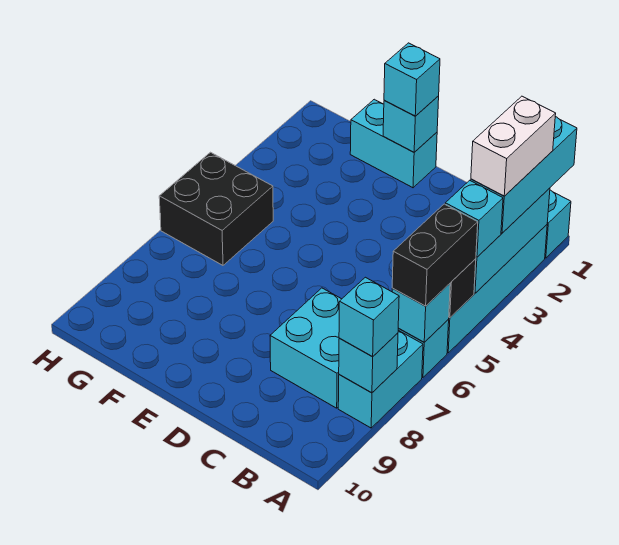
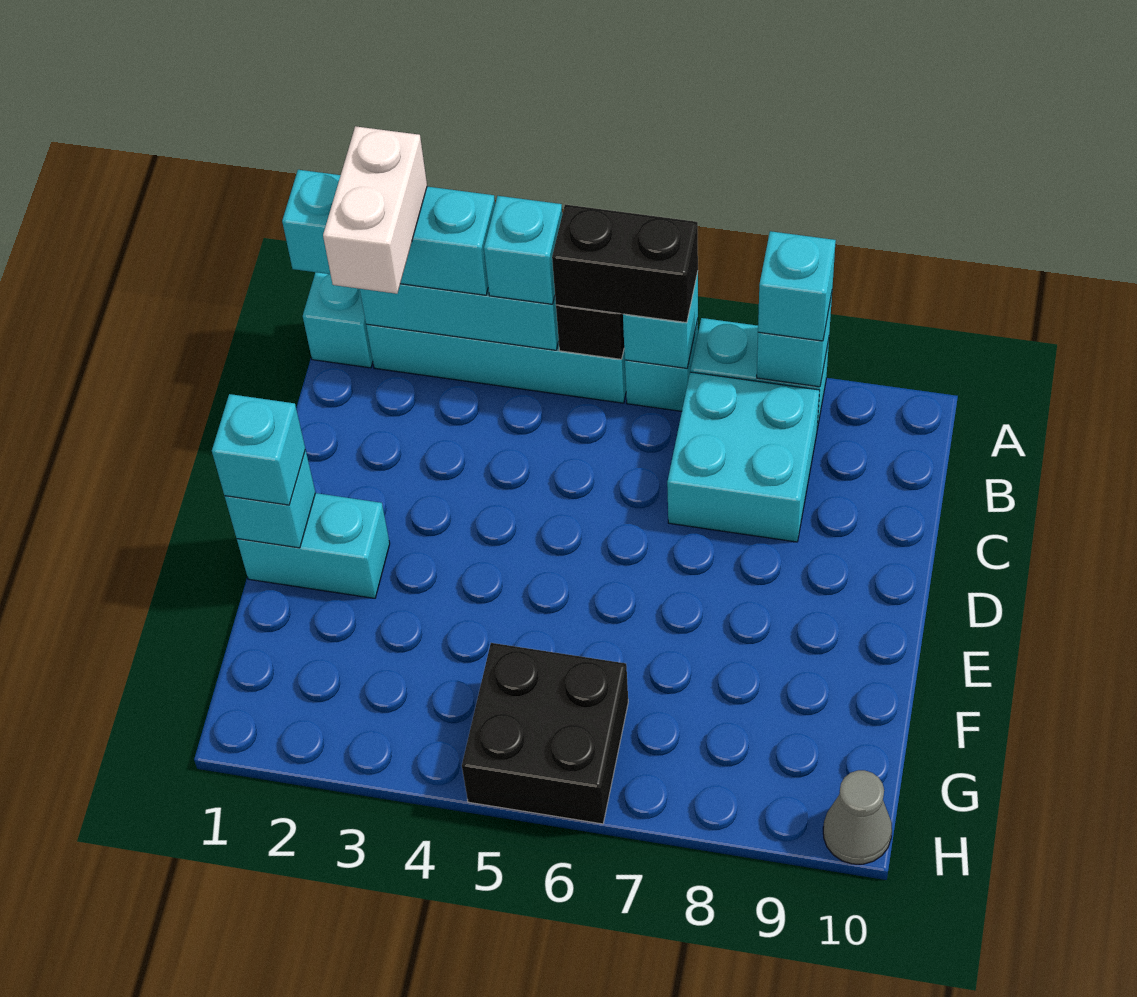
white brick A2:A3 level 4 -> white brick A2:B2 level 4
cyan brick E1:F1 level 1 -> cyan brick E1:E2 level 1
none -> grey cone H10 level 1

